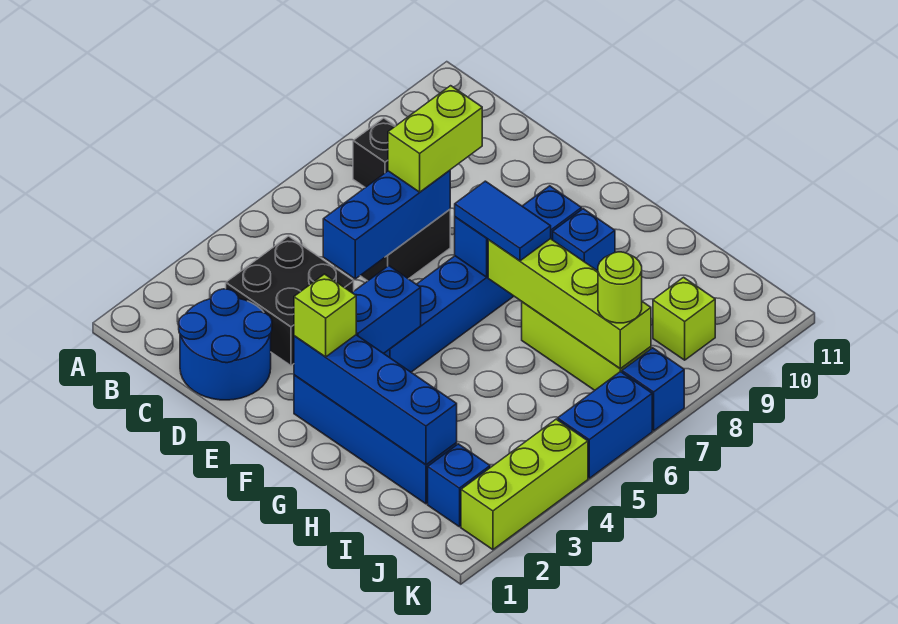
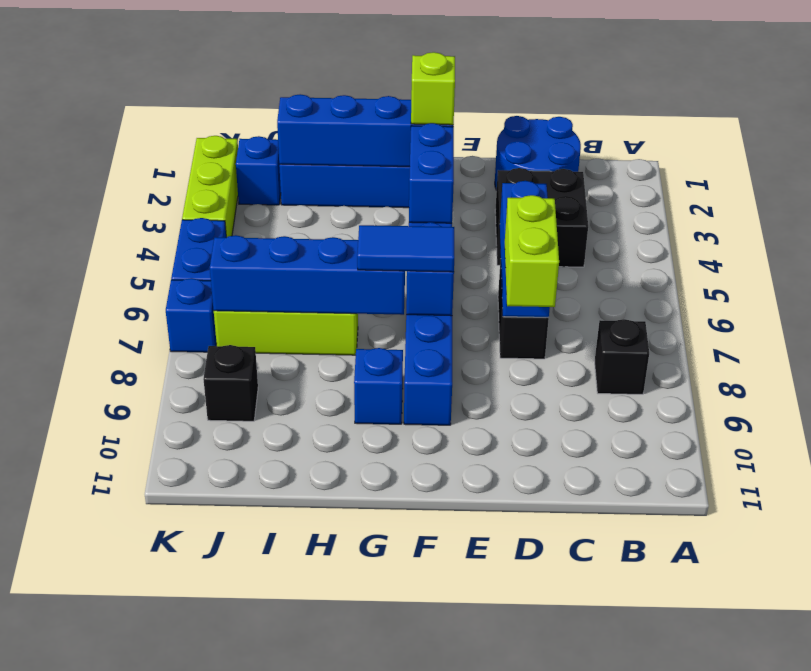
lime brick G7:J7 level 2 -> blue brick G7:J7 level 2
lime round brick J7 level 3 -> none
lime brick J9 level 1 -> black brick J9 level 1

